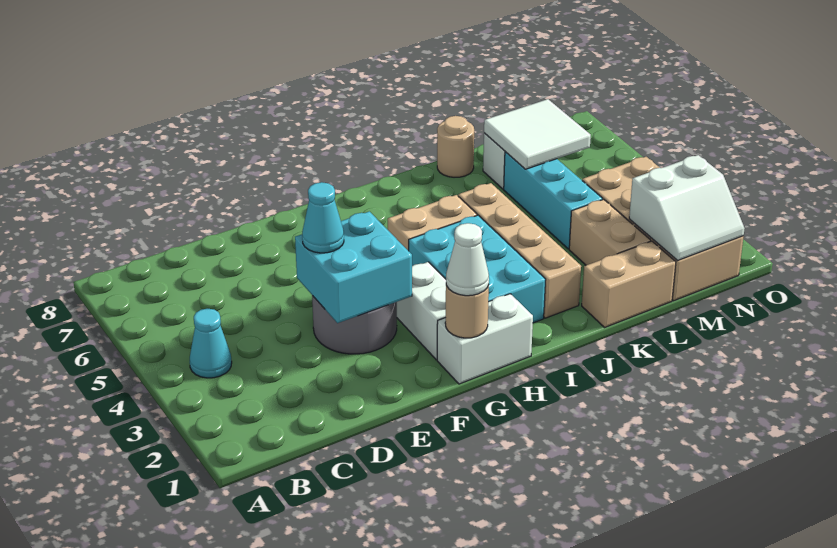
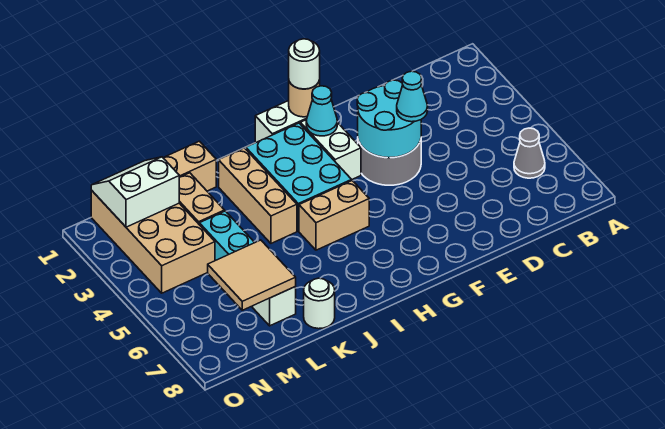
cyan cone B4 level 1 -> cyan cone G2 level 2
none -> grey cone B6 level 1
cyan brick E3:F4 level 2 -> cyan round brick E3:F4 level 2
white cone G1 level 3 -> white round brick G1 level 3
tan brick J2:J5 level 1 -> tan brick J2:J4 level 1
tan round brick K8 level 1 -> white round brick K8 level 1
white tile L6:M7 level 2 -> tan tile L6:M7 level 2

